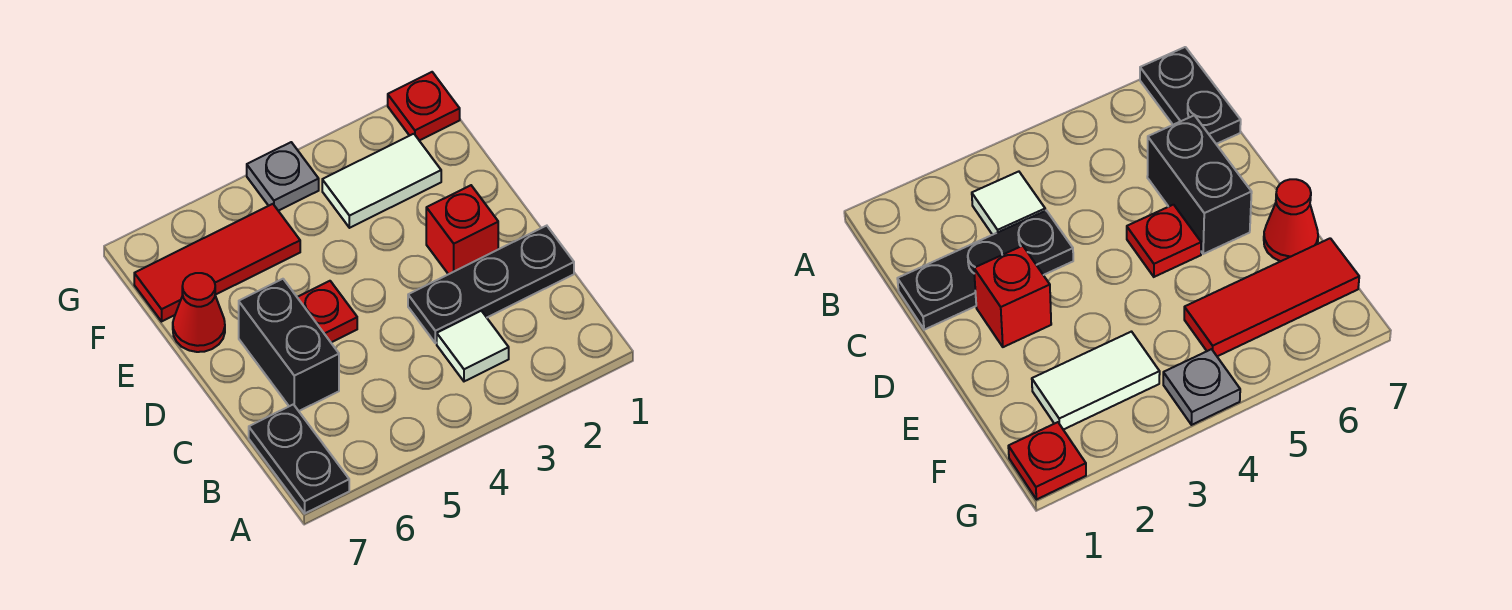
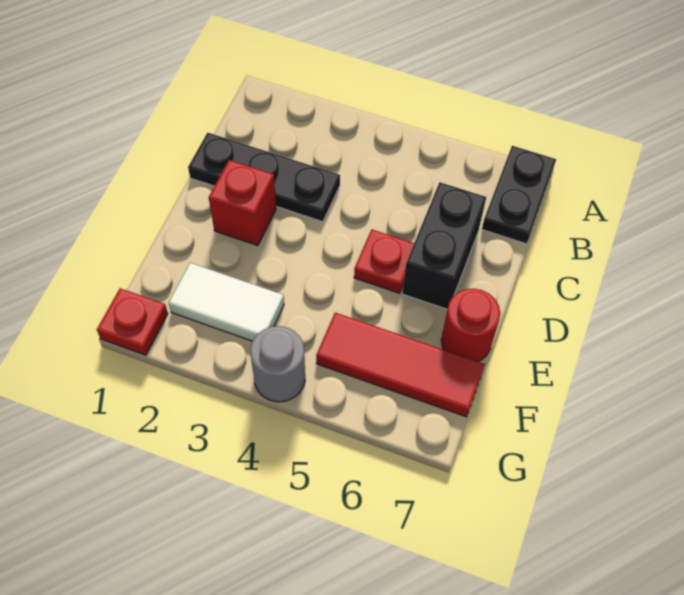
white tile B3 level 1 -> none
red cone E7 level 1 -> red round brick E7 level 1
grey plate G4 level 1 -> grey round brick G4 level 1

